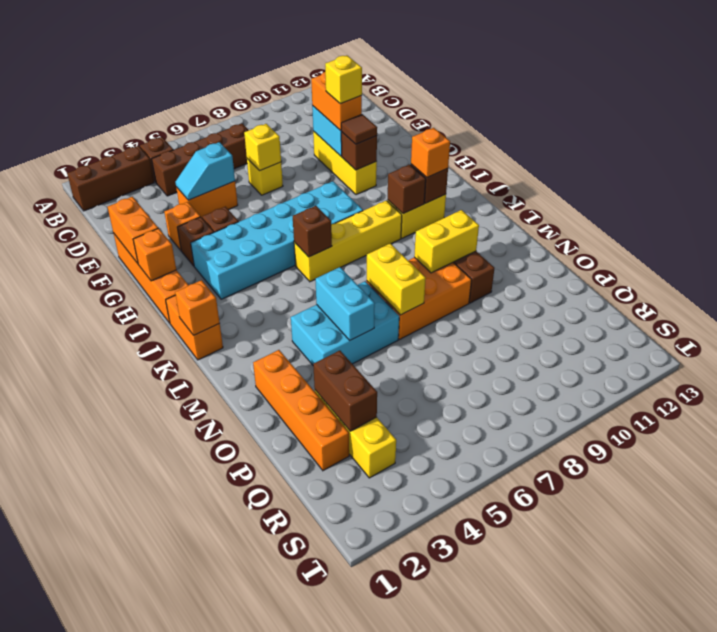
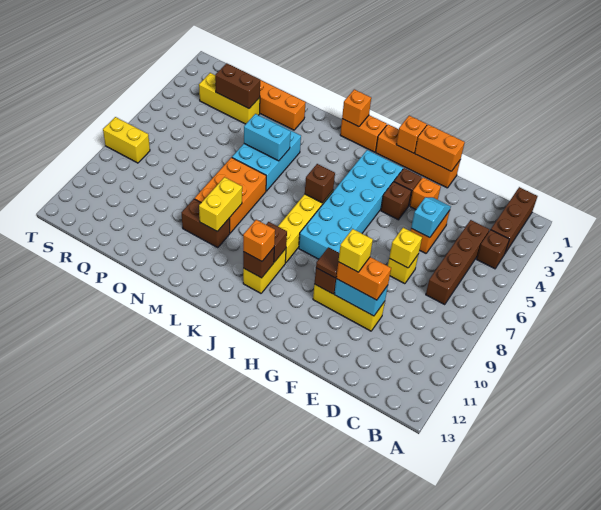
yellow brick M7:N7 level 2 -> yellow brick S8:T8 level 1

